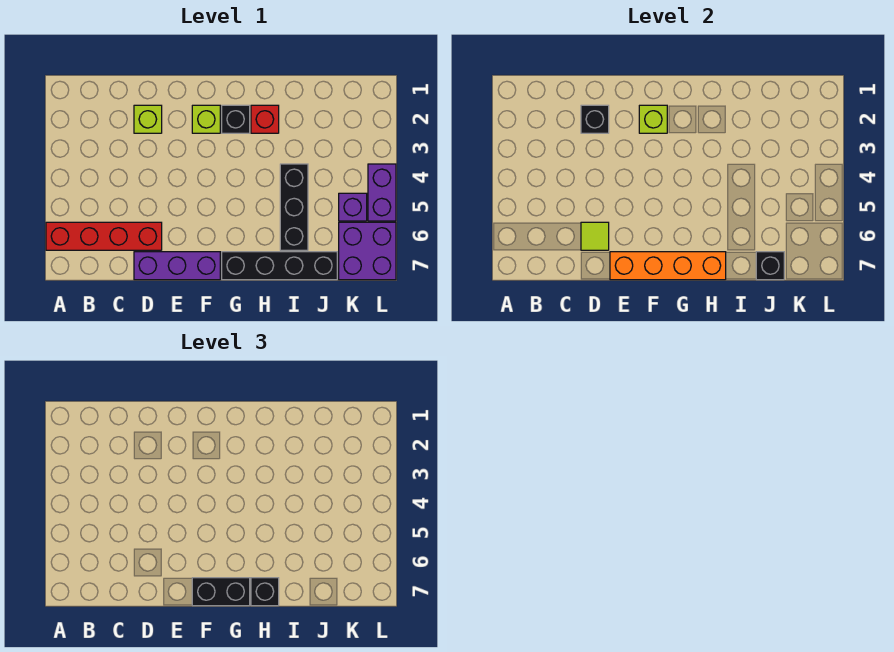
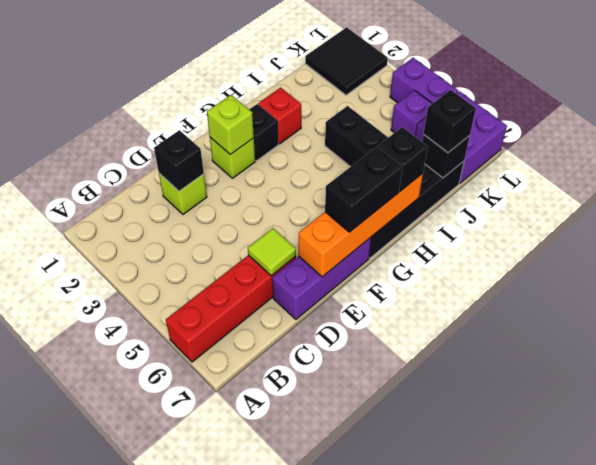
none -> black brick J7 level 3
none -> black tile K1:L2 level 1

